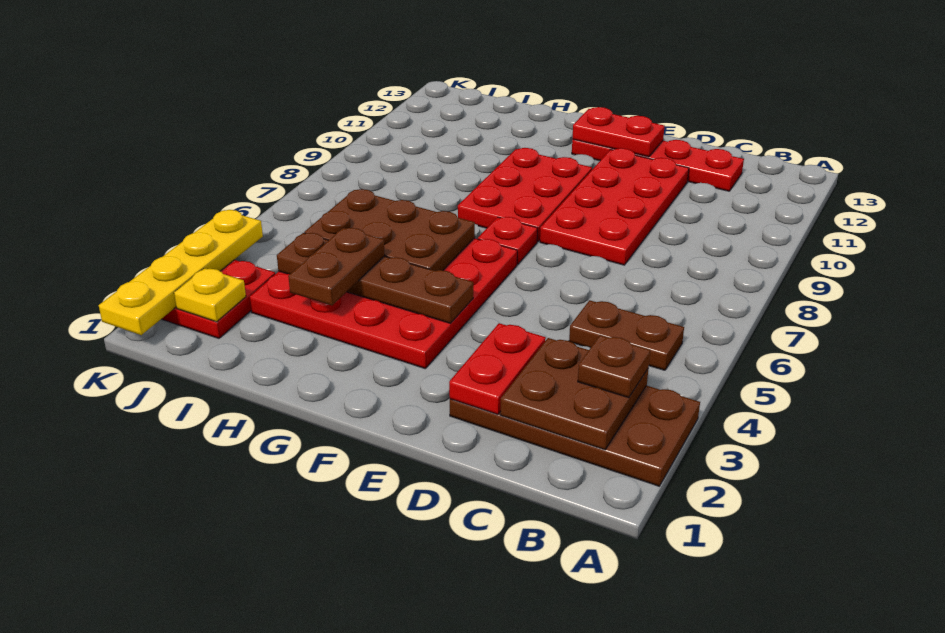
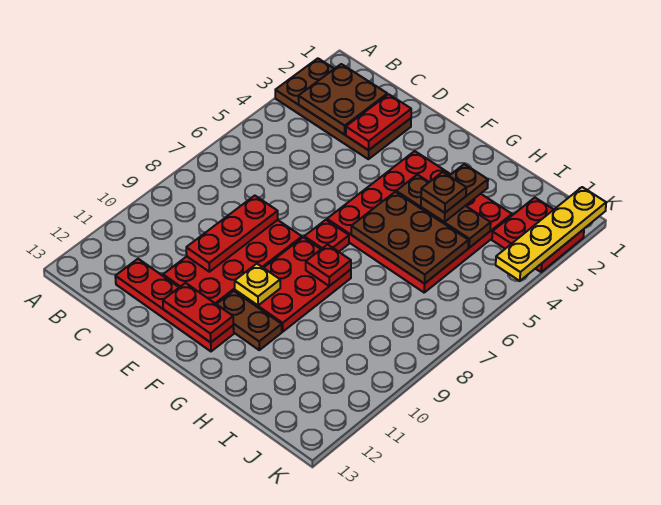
brown plate B3 level 3 -> brown plate H4 level 4
brown plate B5:C5 level 1 -> brown plate F11:G11 level 1
none -> red plate D8:D10 level 2
brown plate F4:I4 level 2 -> brown plate G4:I4 level 2
none -> red plate G8 level 2
yellow plate J2 level 2 -> yellow plate F10 level 2

